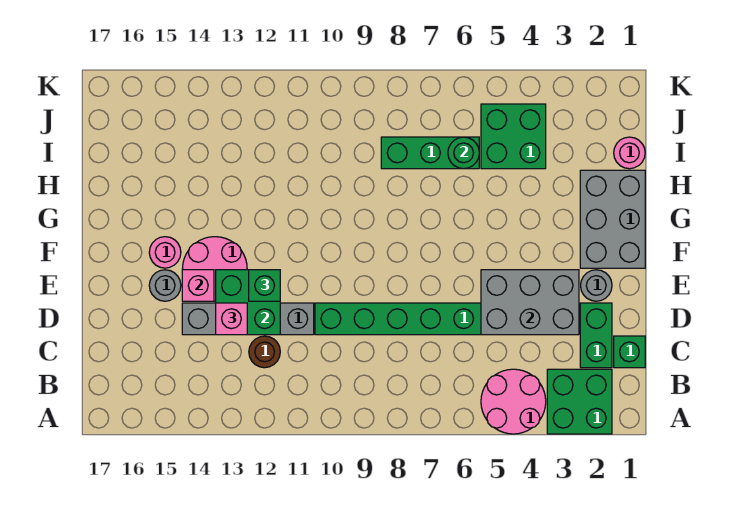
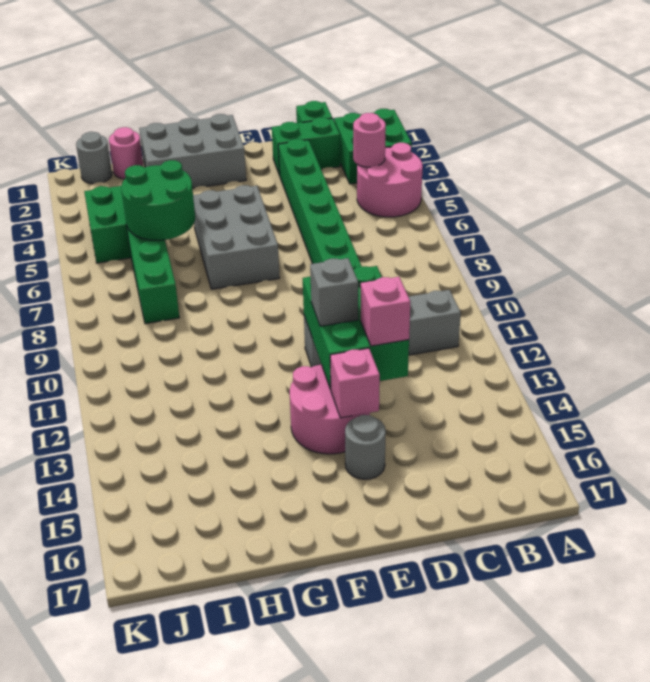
brown round brick C12 level 1 -> none
grey brick D3:E5 level 2 -> grey brick F5:G7 level 1
grey brick D11:D14 level 1 -> grey brick B11:E11 level 1
green brick D12:E13 level 2 -> green brick D11:E13 level 2
grey round brick E2 level 1 -> grey round brick J1 level 1
green brick E12 level 3 -> grey brick E12 level 3
pink round brick F15 level 1 -> pink round brick B4 level 2
green round brick I6 level 2 -> green round brick H5:I6 level 2

